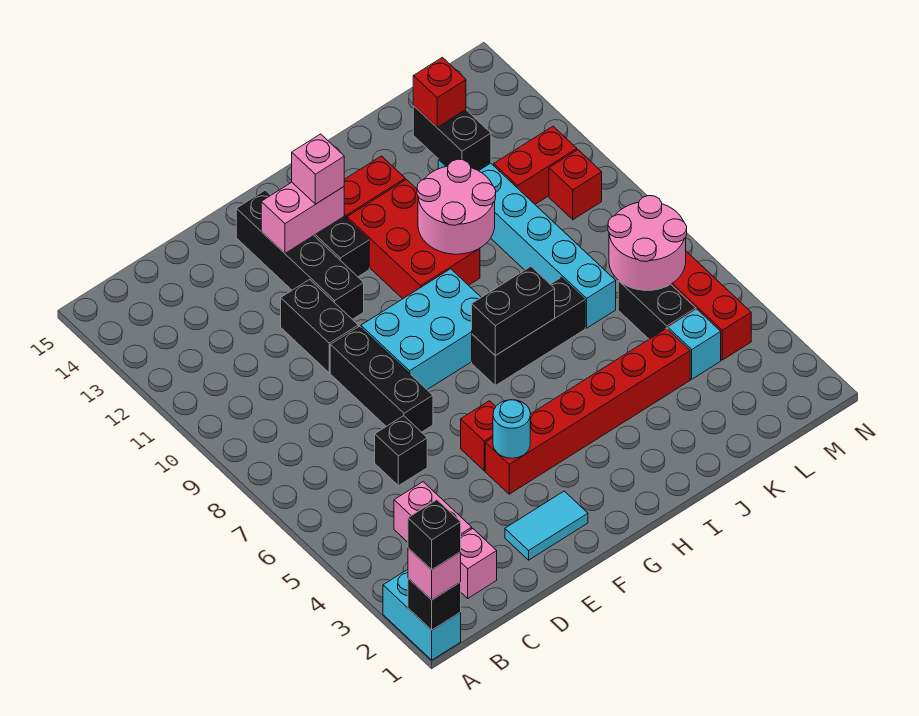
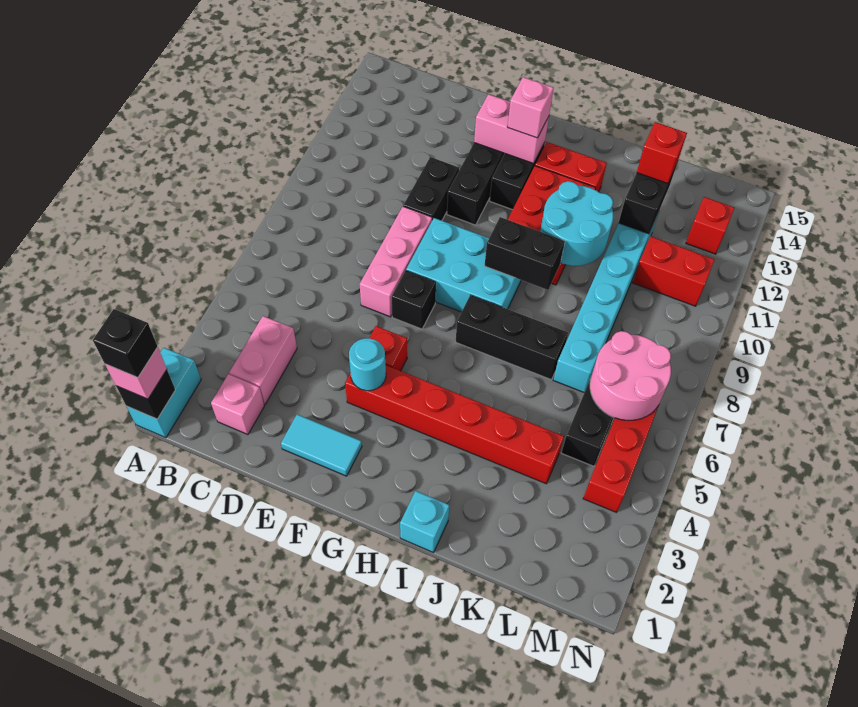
black brick D6 level 1 -> black brick F7 level 1
black brick E7:E9 level 1 -> pink brick E7:E9 level 1
black brick H7:I7 level 2 -> black brick H9:I9 level 2
pink round brick I10:J11 level 2 -> cyan round brick I10:J11 level 2
cyan brick L4 level 1 -> cyan brick I1 level 1
red brick M10 level 1 -> red brick M13 level 1

